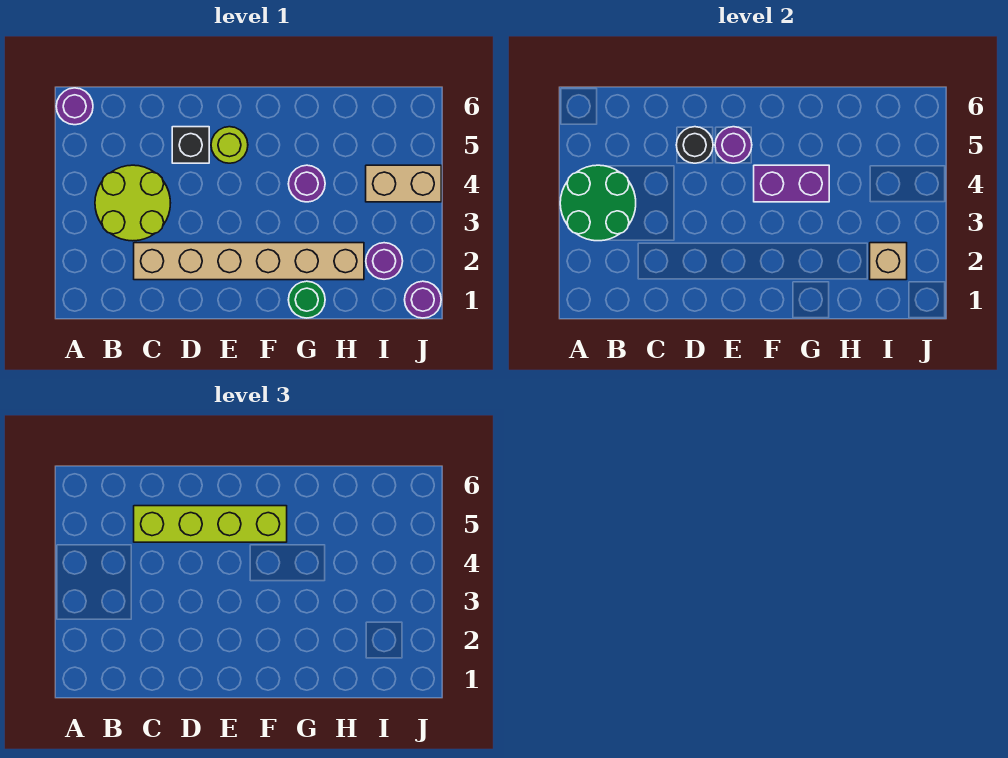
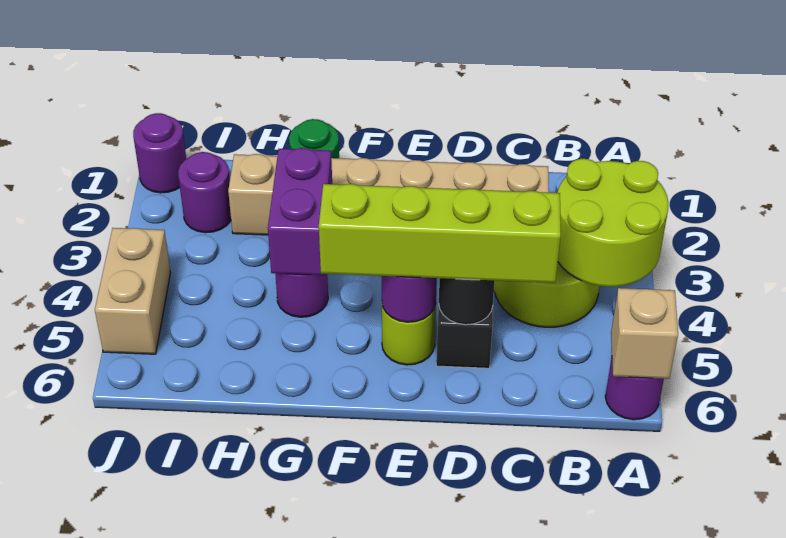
green round brick A3:B4 level 2 -> lime round brick A3:B4 level 2
purple brick F4:G4 level 2 -> purple brick G3:G4 level 2
tan brick I2 level 2 -> tan brick A6 level 2
tan brick I4:J4 level 1 -> tan brick J4:J5 level 1

